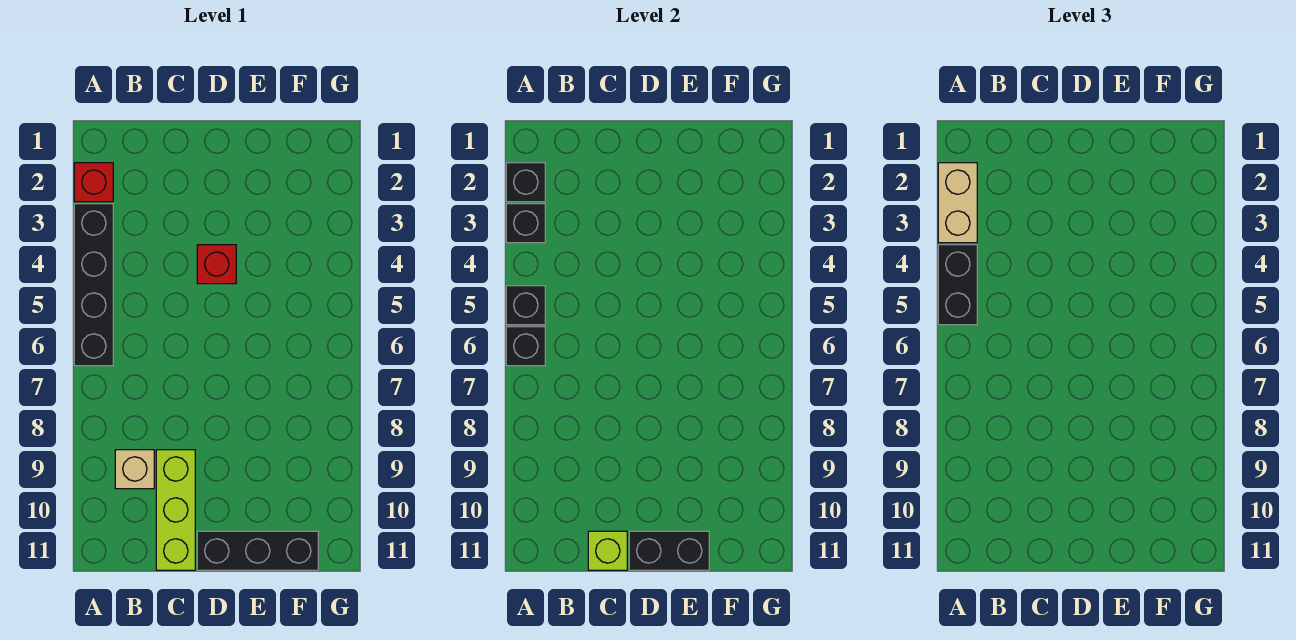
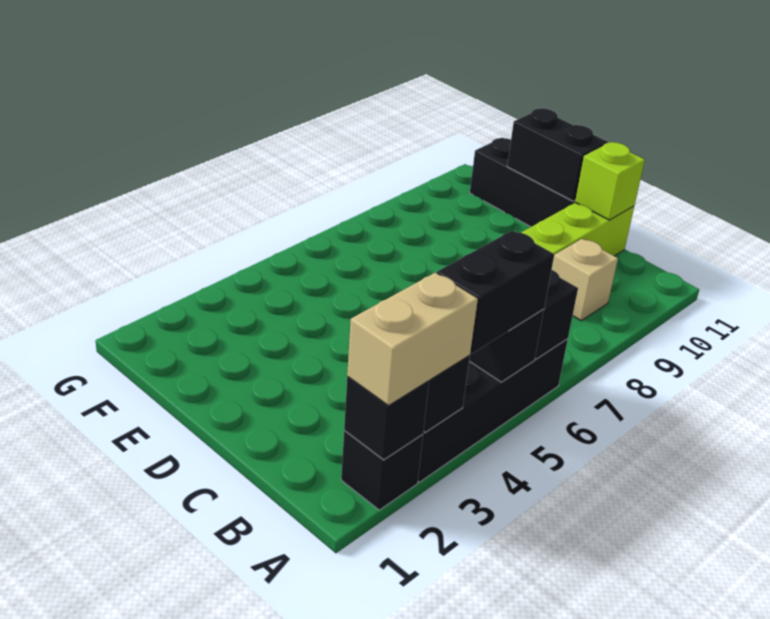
red brick A2 level 1 -> black brick A2 level 1
red brick D4 level 1 -> none

